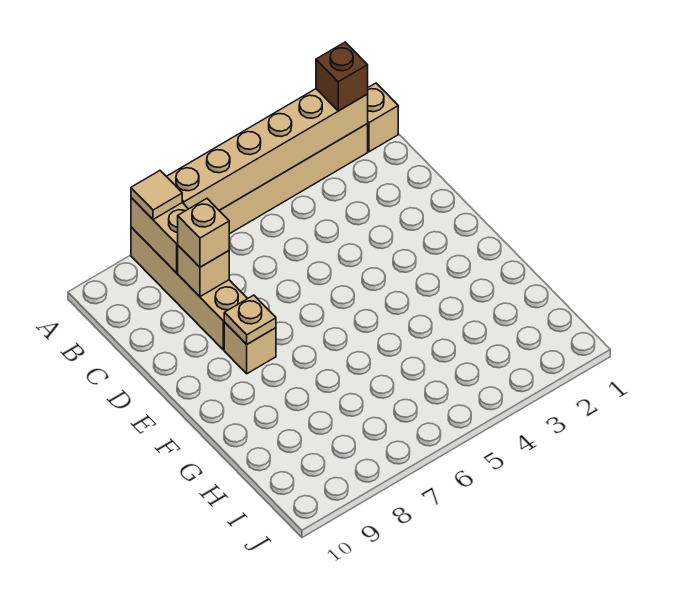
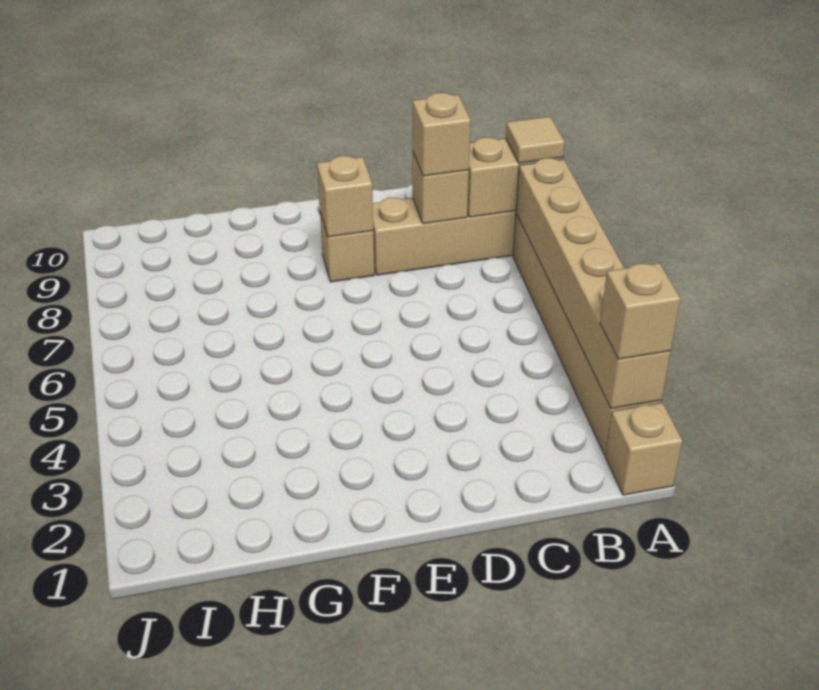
brown brick A2 level 3 -> tan brick A2 level 3
tan plate E8 level 2 -> tan brick E8 level 2

